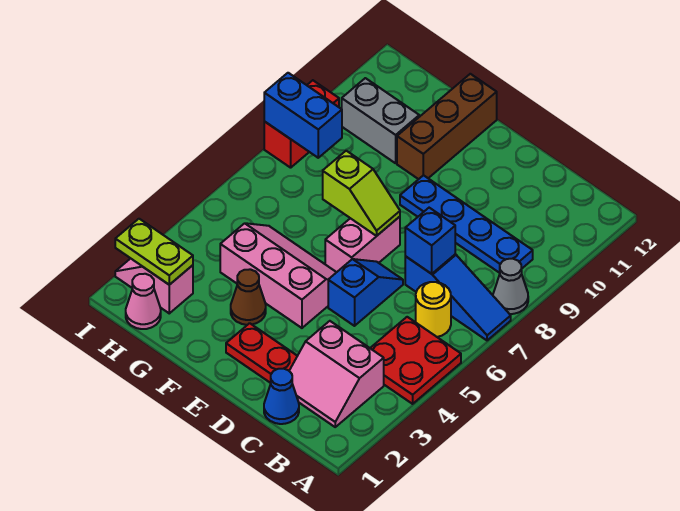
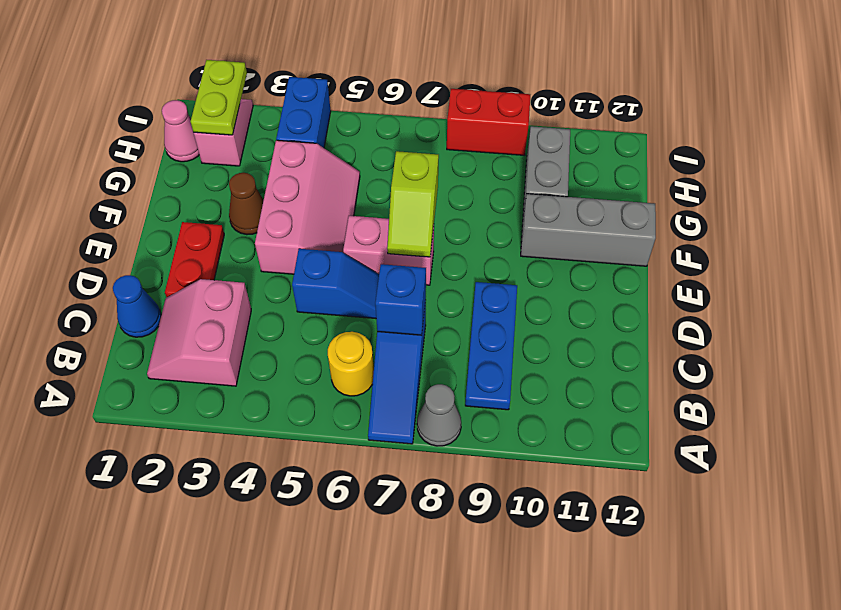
red plate A4:B5 level 1 -> none
blue plate B9:E9 level 1 -> blue plate B9:D9 level 1
brown brick F10:F12 level 1 -> grey brick F10:F12 level 1
blue brick H8:I8 level 2 -> blue brick H4:I4 level 1

